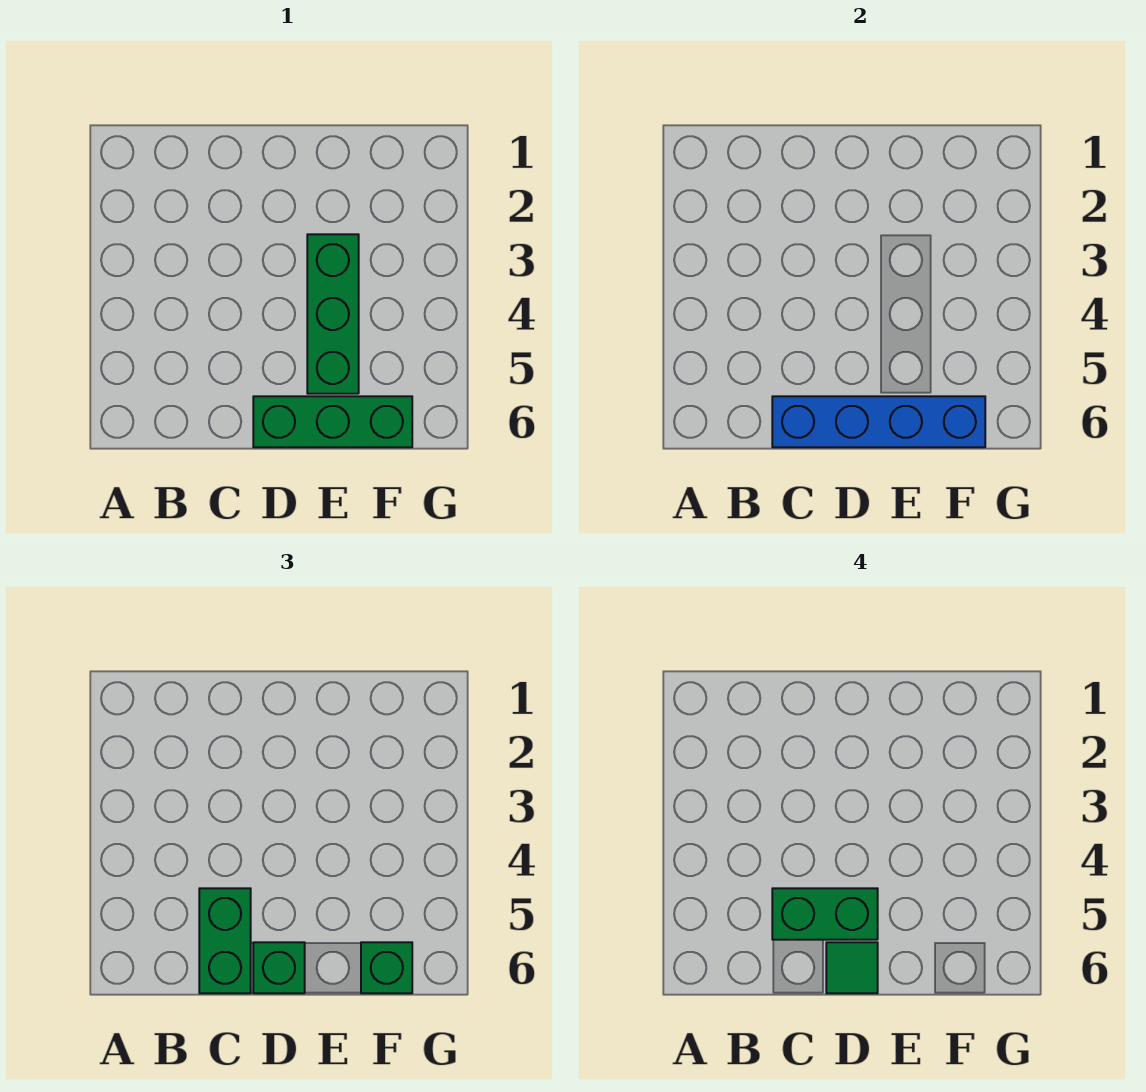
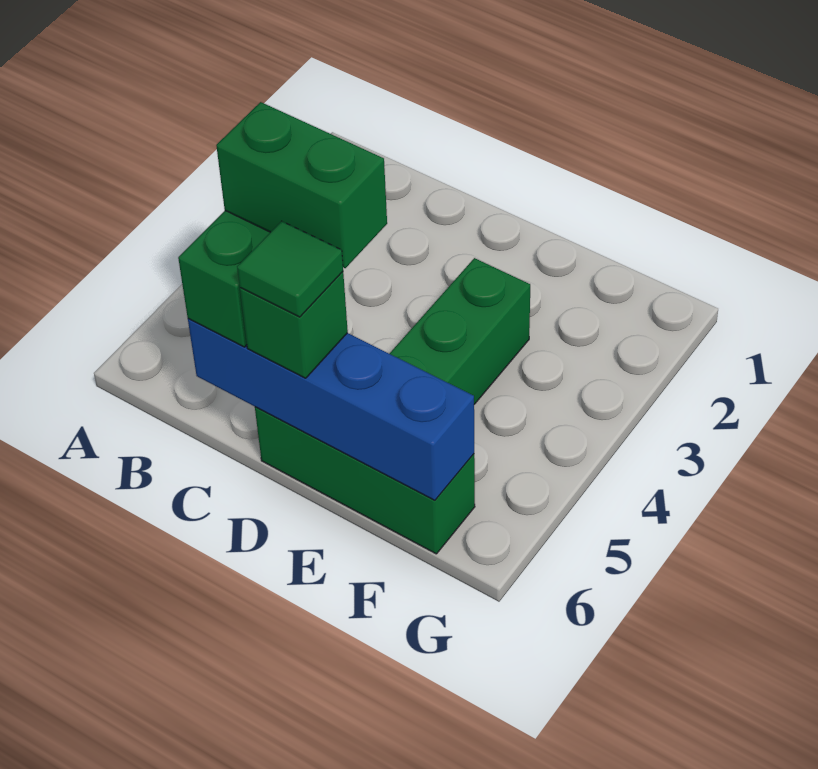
green brick F6 level 3 -> none

